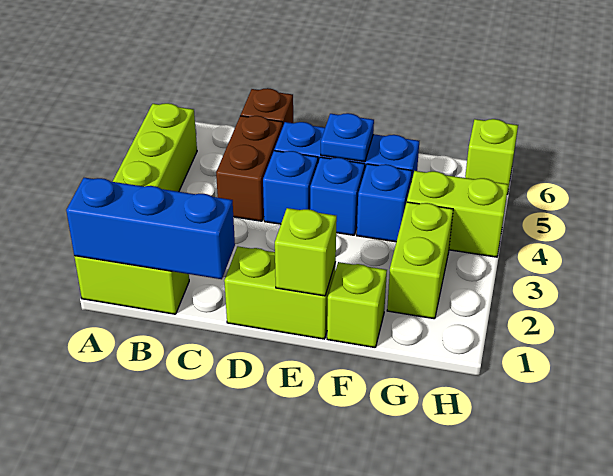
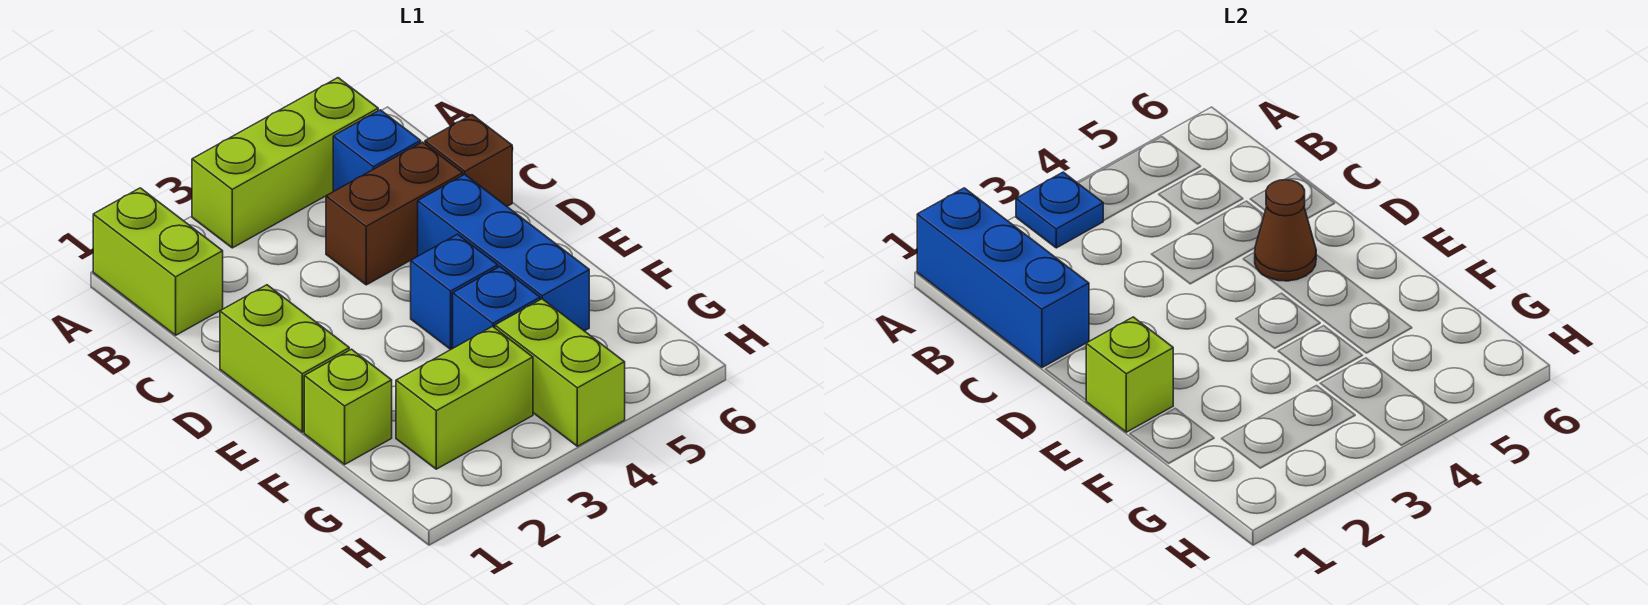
blue brick D4 level 1 -> blue brick B5 level 1
none -> brown cone D5 level 2
blue plate E5 level 2 -> blue plate A3 level 2
lime brick H6 level 1 -> none

